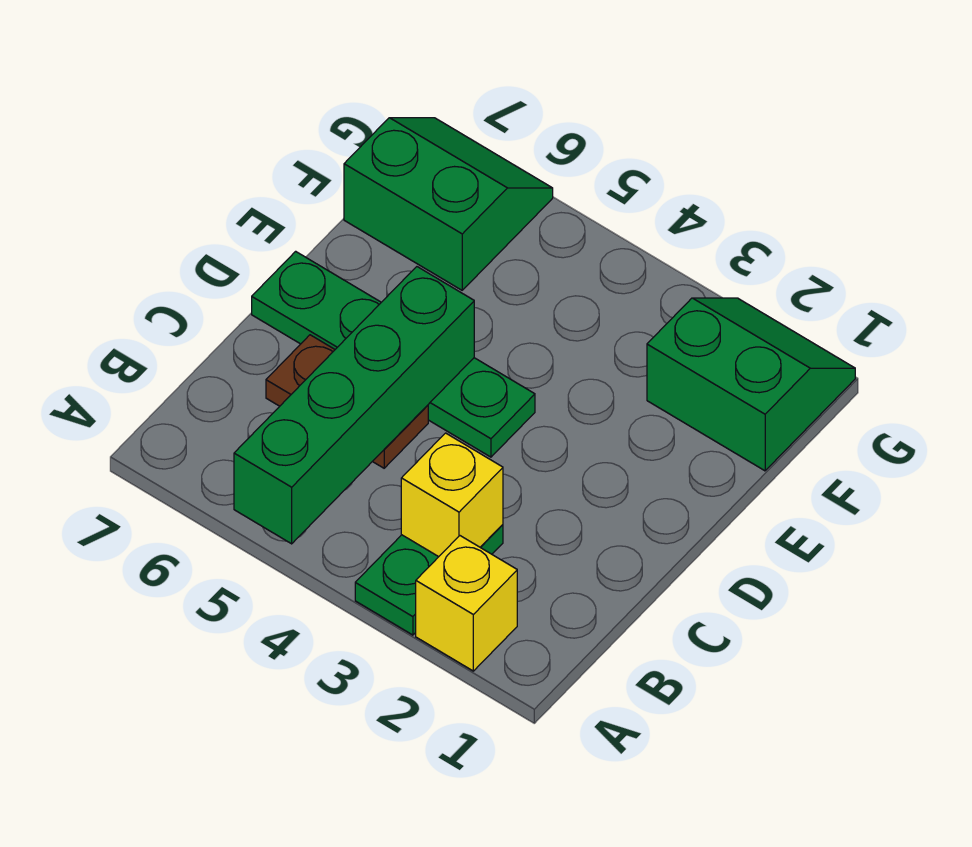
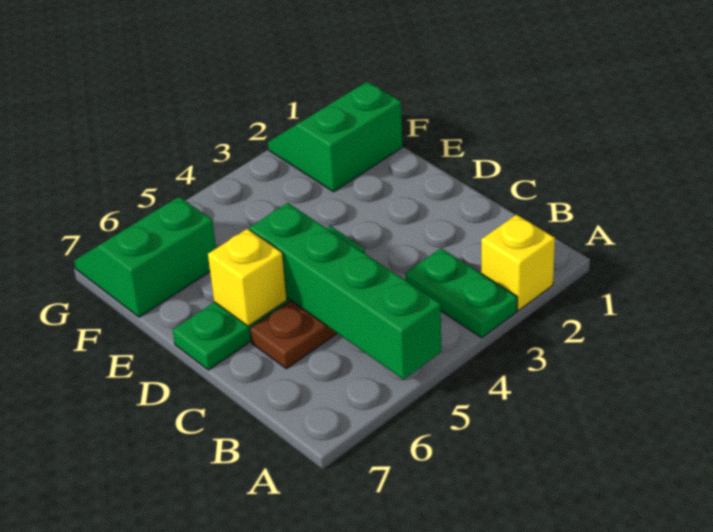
yellow brick B3 level 2 -> yellow brick D6 level 2

